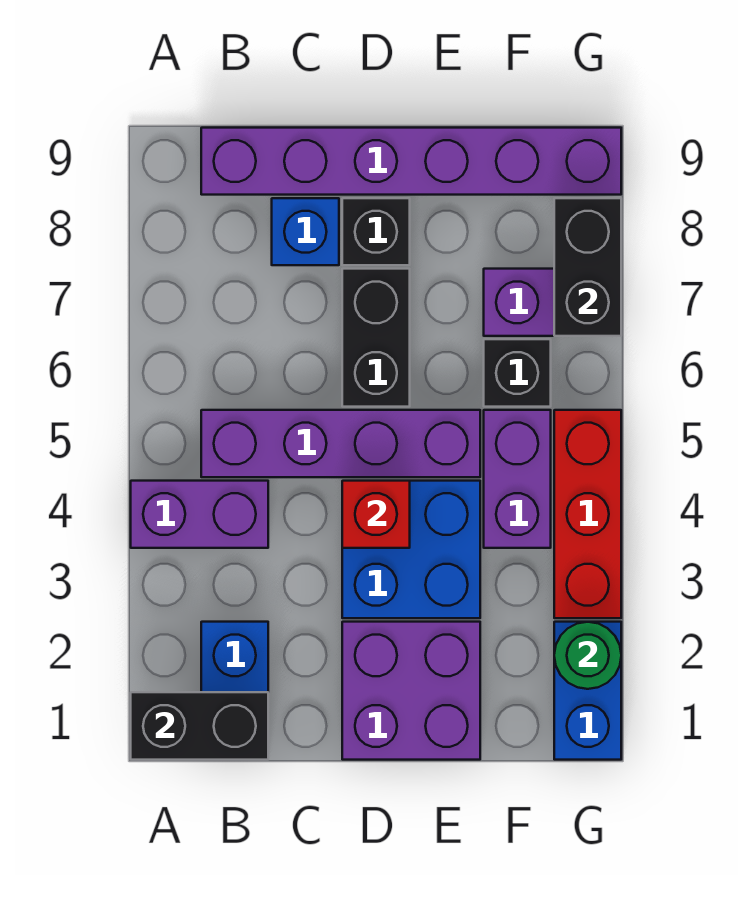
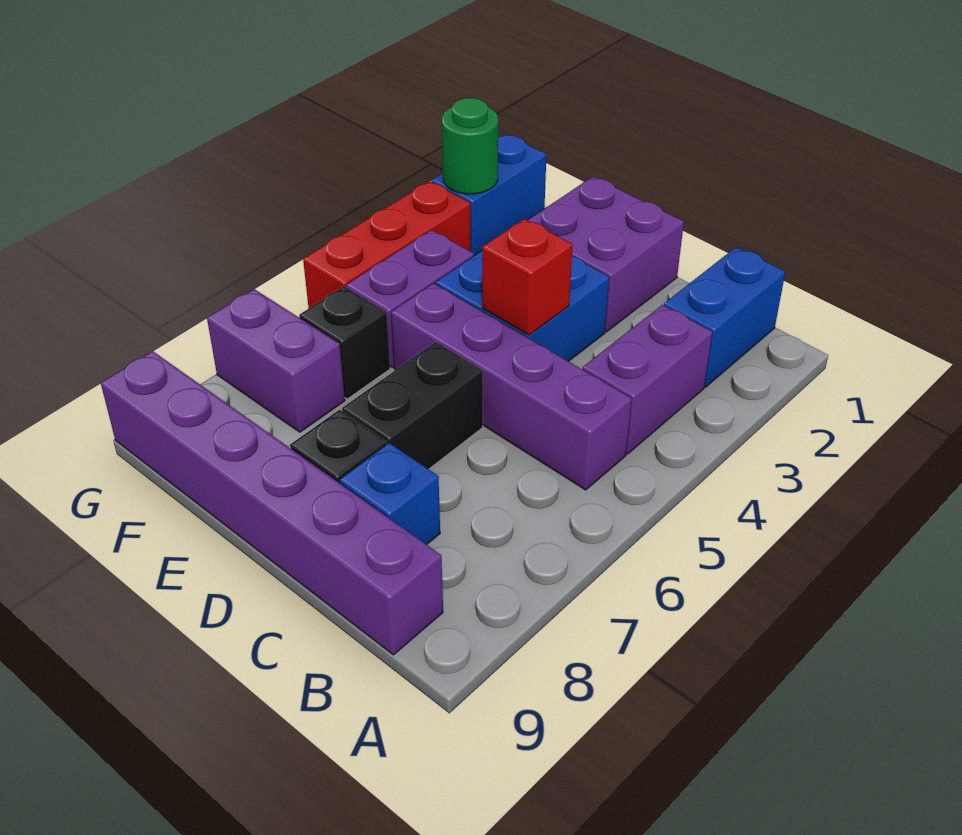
black brick A1:B1 level 2 -> none
purple brick A4:B4 level 1 -> purple brick B3:B4 level 1
black brick G7:G8 level 2 -> none

